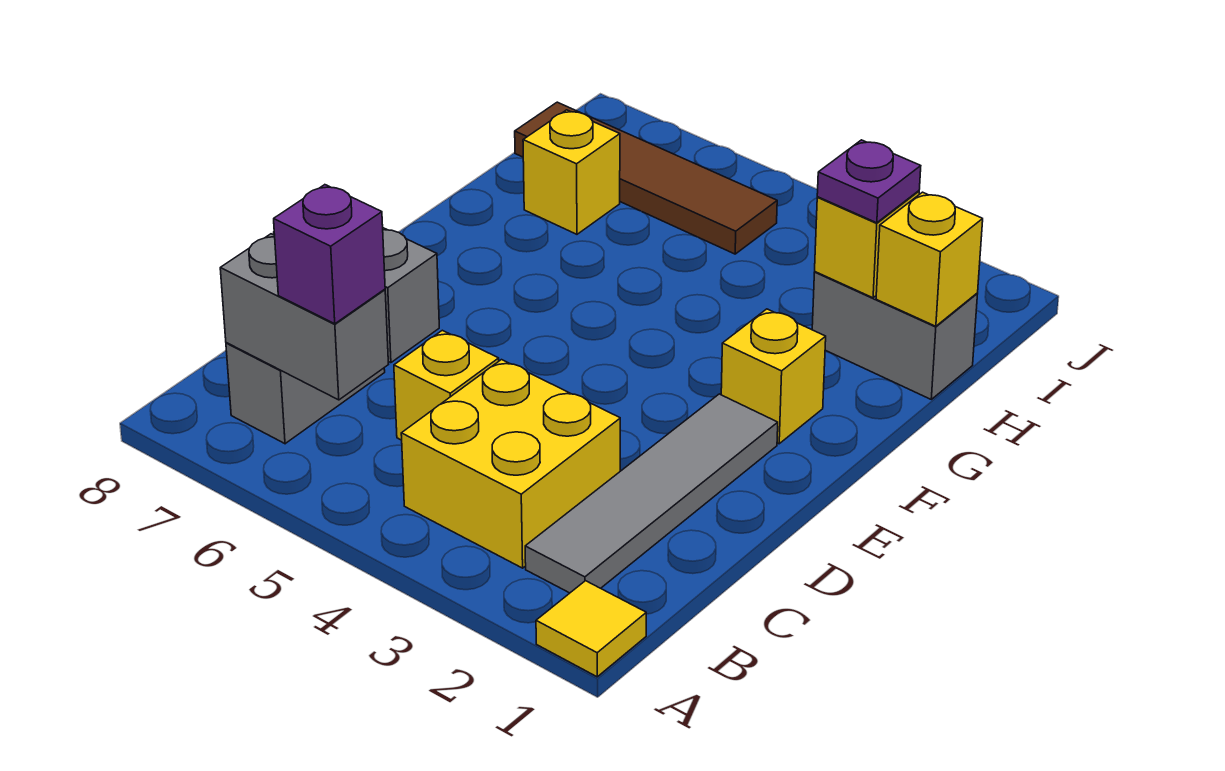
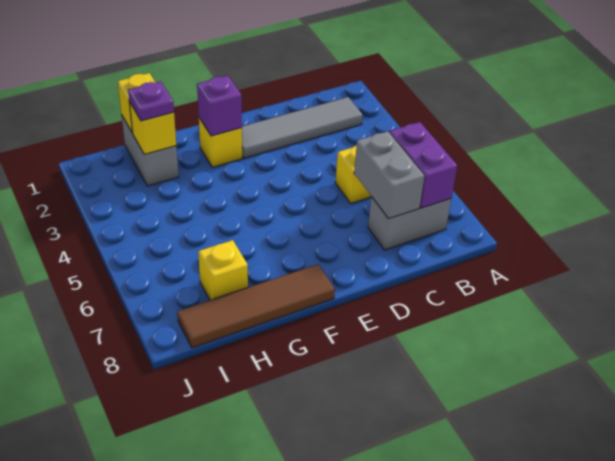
yellow tile A1 level 1 -> none
yellow brick B3:C4 level 1 -> none
grey brick B6:B7 level 2 -> purple brick B6:B7 level 2
purple brick B6 level 3 -> purple brick F2 level 2
brown tile I5:I8 level 1 -> brown tile F8:I8 level 1

